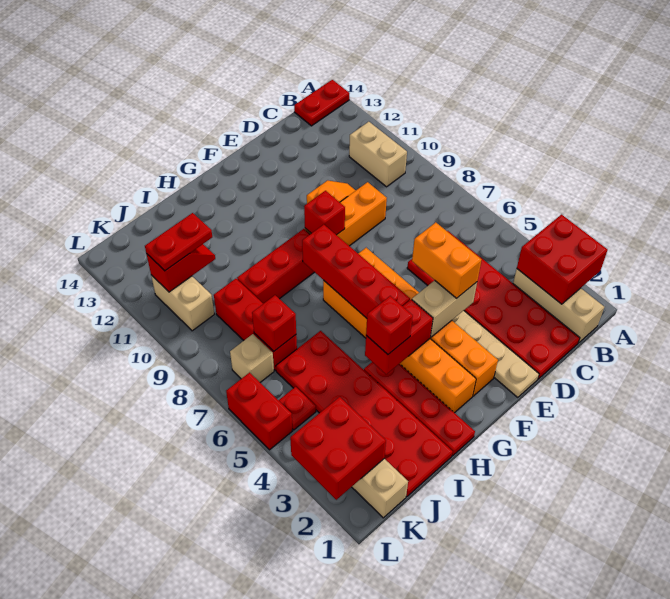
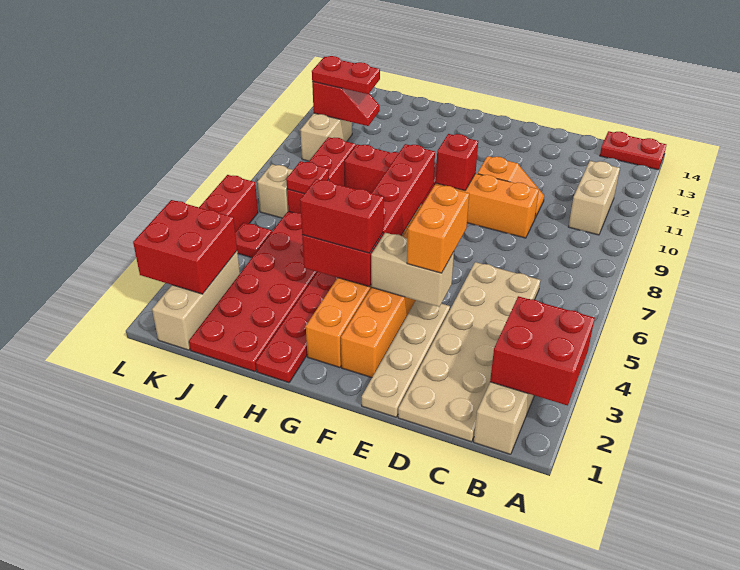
red plate C1:D6 level 1 -> tan plate C1:D6 level 1
red brick H4 level 3 -> red brick G4:H4 level 3
red brick J7 level 2 -> red plate J7 level 2

